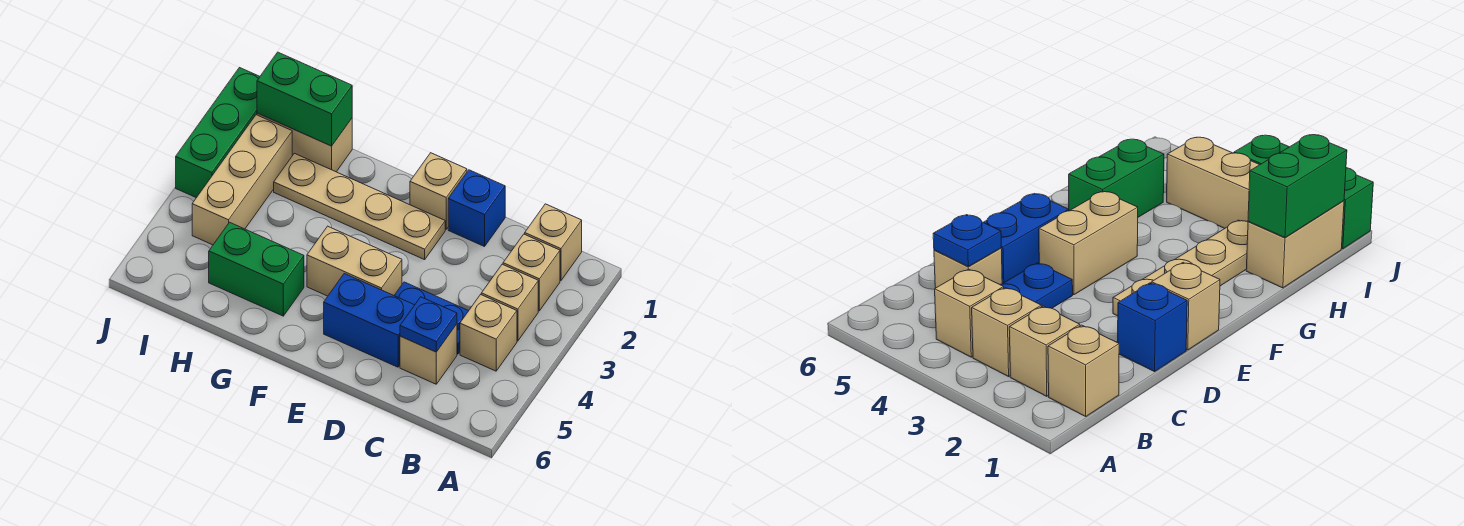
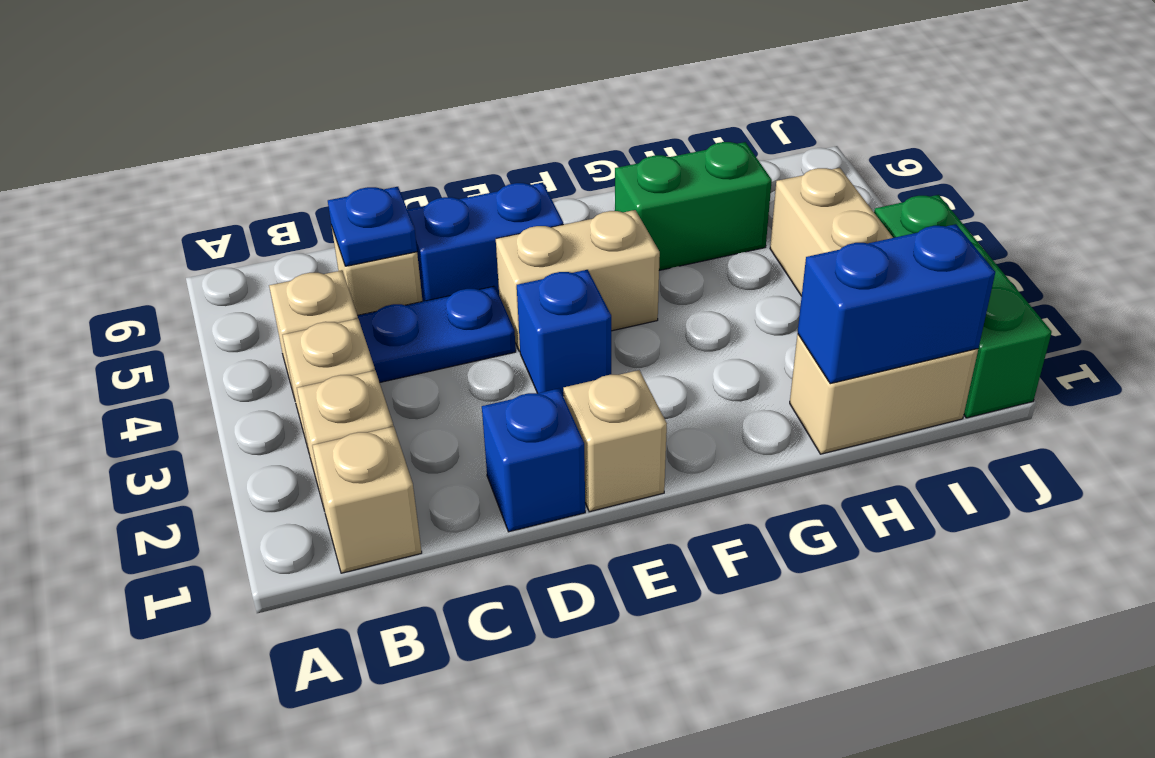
tan plate E2:H2 level 1 -> none
none -> blue brick E3 level 1
green brick H1:I1 level 2 -> blue brick H1:I1 level 2

